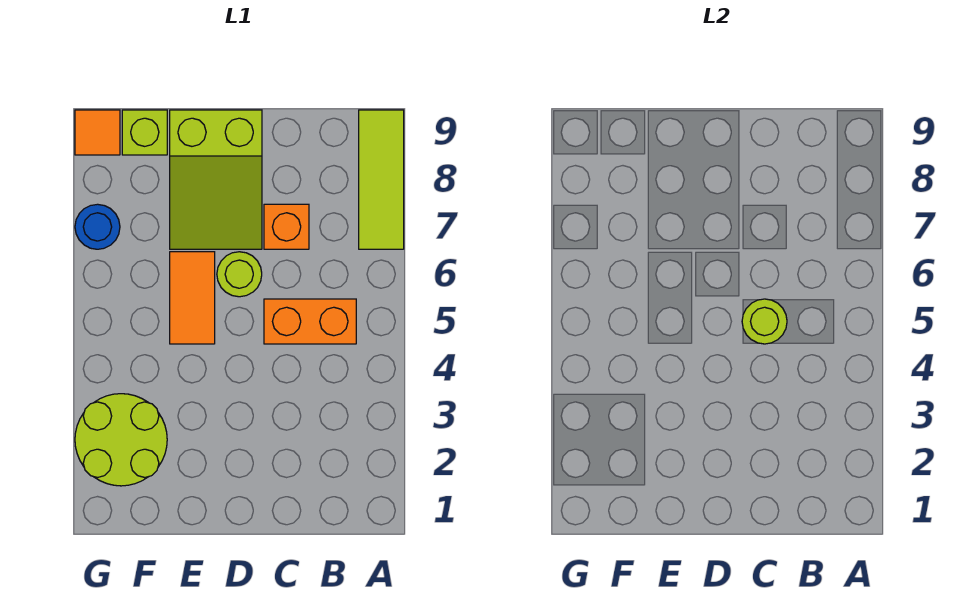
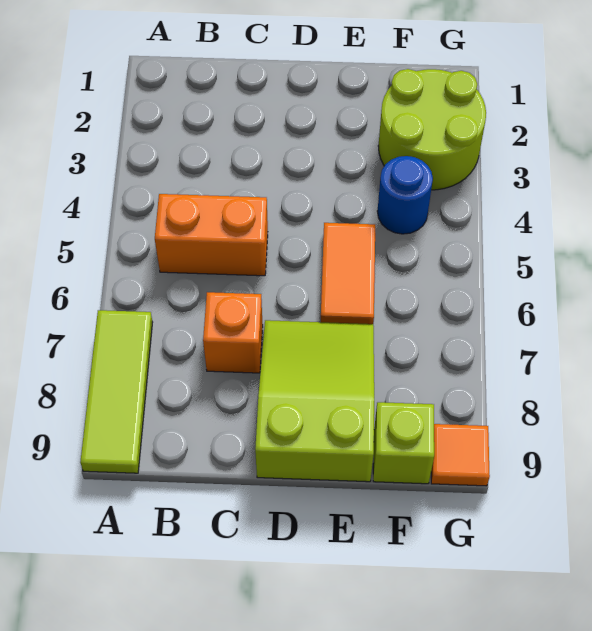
lime round brick C5 level 2 -> none
lime round brick D6 level 1 -> none
blue round brick G7 level 1 -> blue round brick F4 level 1

